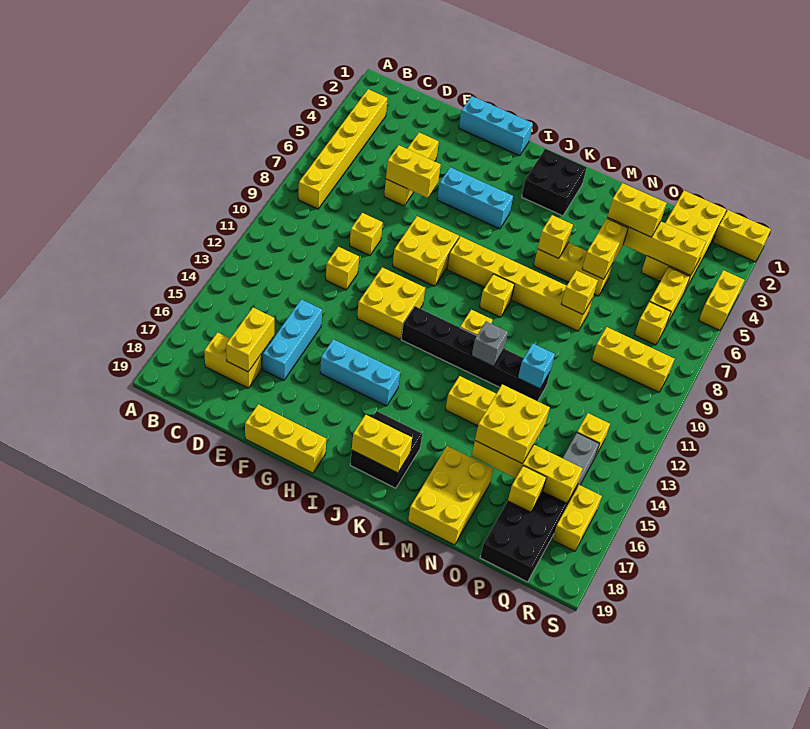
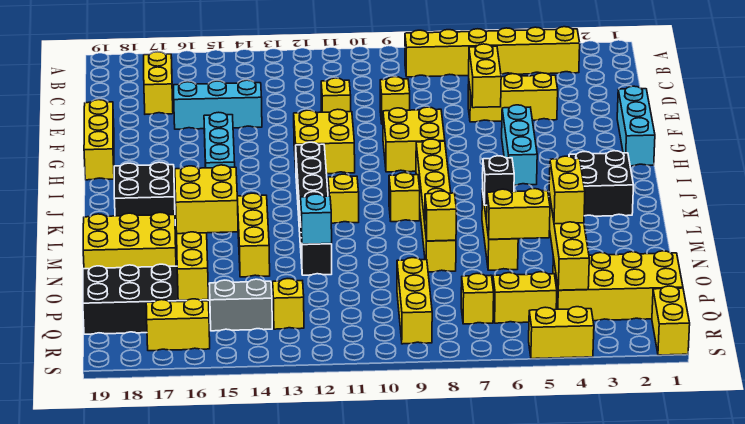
yellow brick D16:D17 level 2 -> none
yellow brick J18:K18 level 2 -> none
yellow brick L6 level 2 -> black brick L6 level 2
grey brick L12 level 2 -> none
yellow brick P17 level 2 -> none

